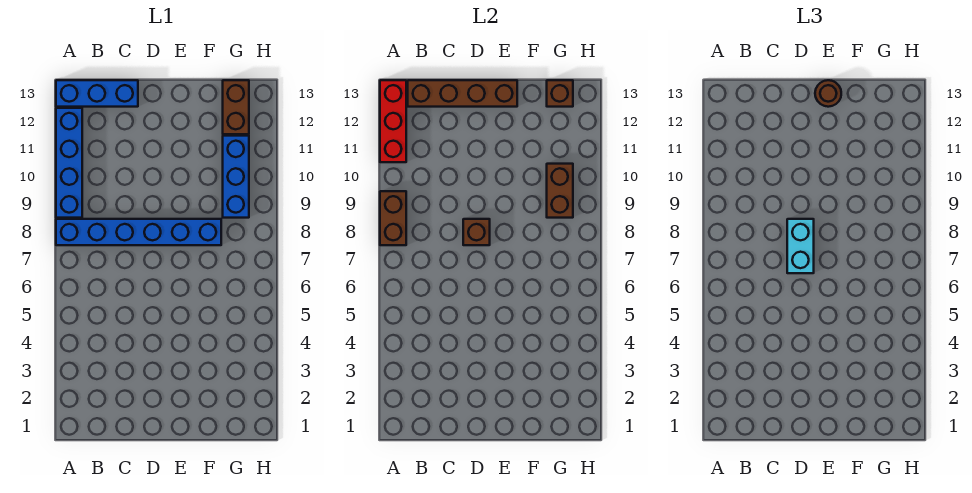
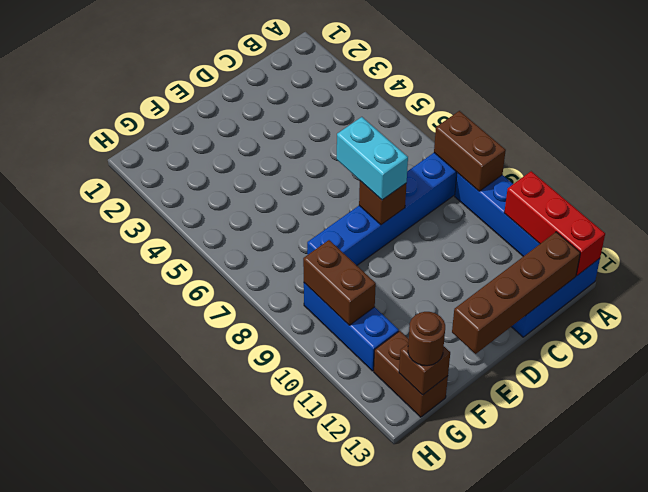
brown round brick E13 level 3 -> brown round brick G13 level 3

